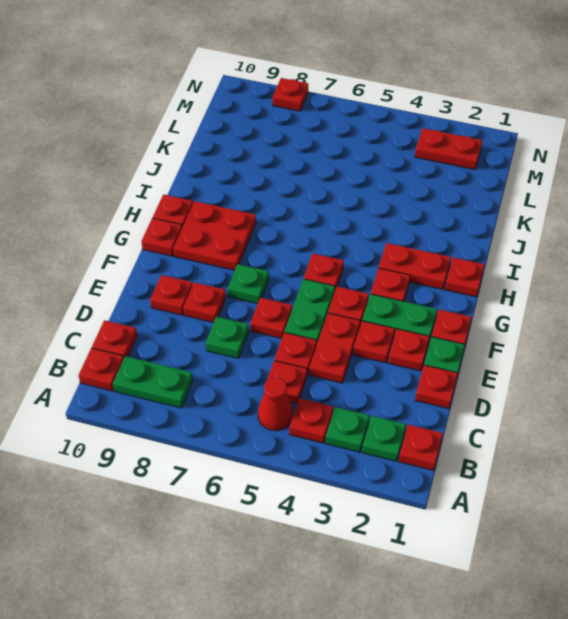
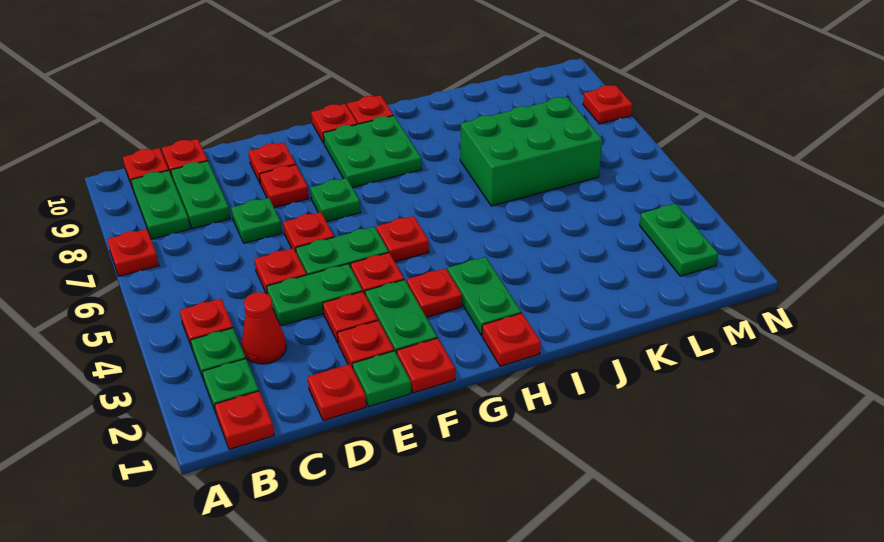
red cone B5 level 1 -> red cone C3 level 1
red plate C5 level 1 -> red plate A7 level 1
none -> green plate C8:C9 level 1
red plate D4:E4 level 1 -> green plate D4:E4 level 1
red plate G8:H9 level 1 -> green plate G8:H9 level 1
red plate H2:H3 level 1 -> green plate H2:H3 level 1
none -> green brick J6:L7 level 1
red plate M2:M3 level 1 -> green plate M2:M3 level 1

